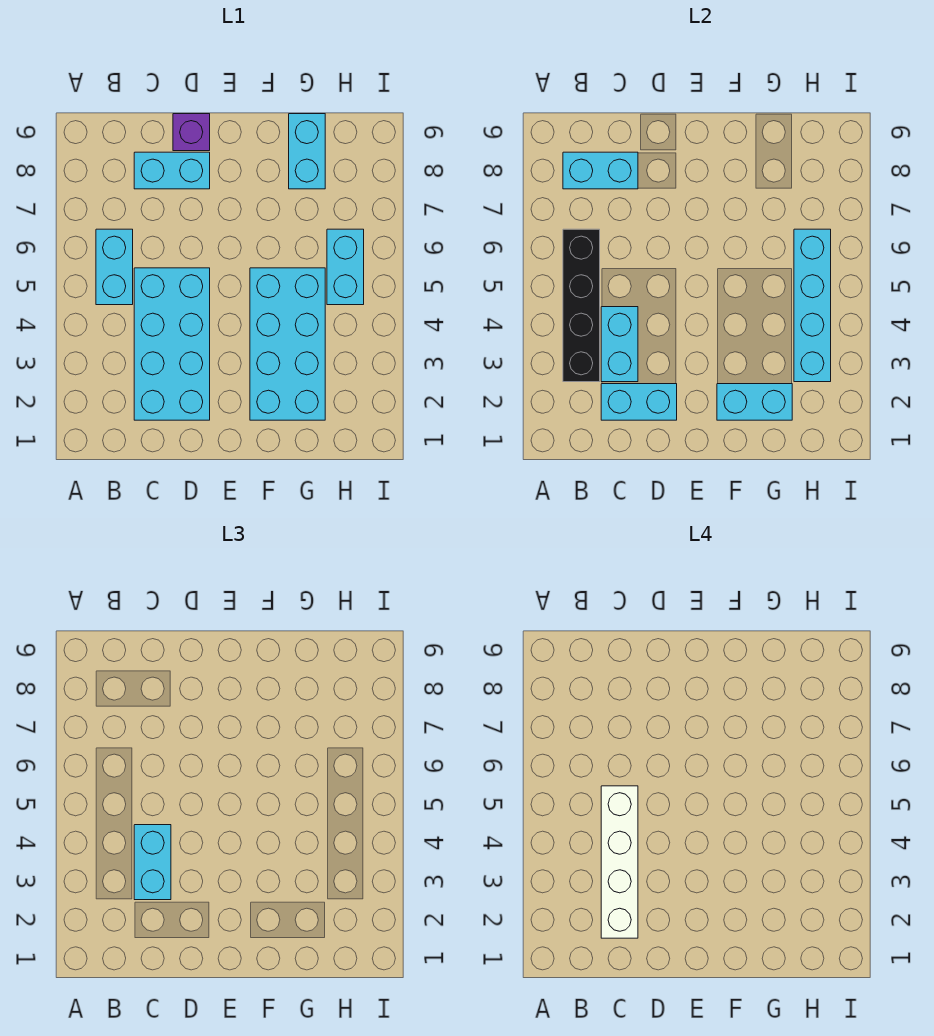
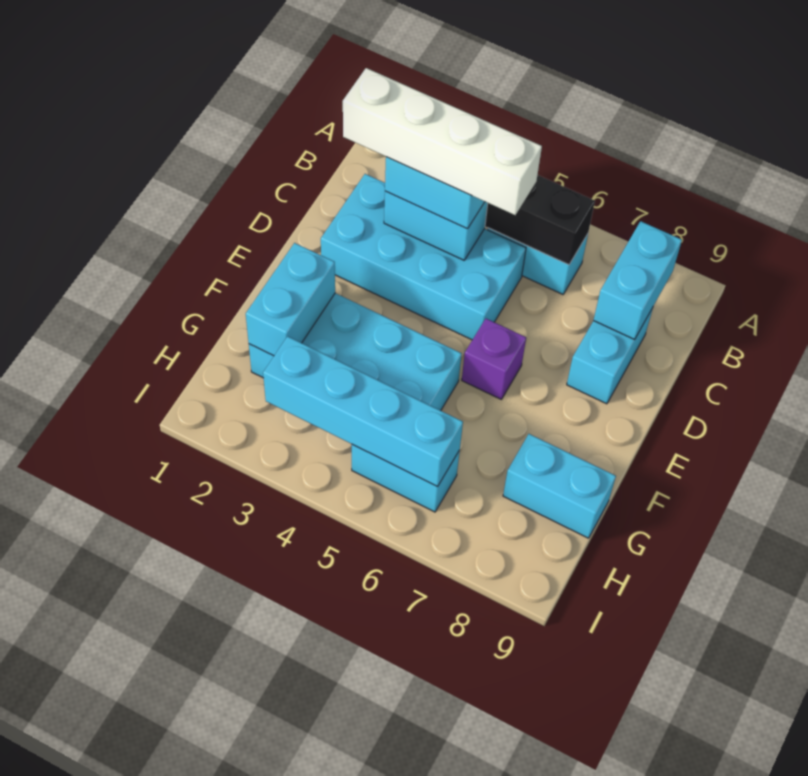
cyan brick C2:D2 level 2 -> none
purple brick D9 level 1 -> purple brick E6 level 1

